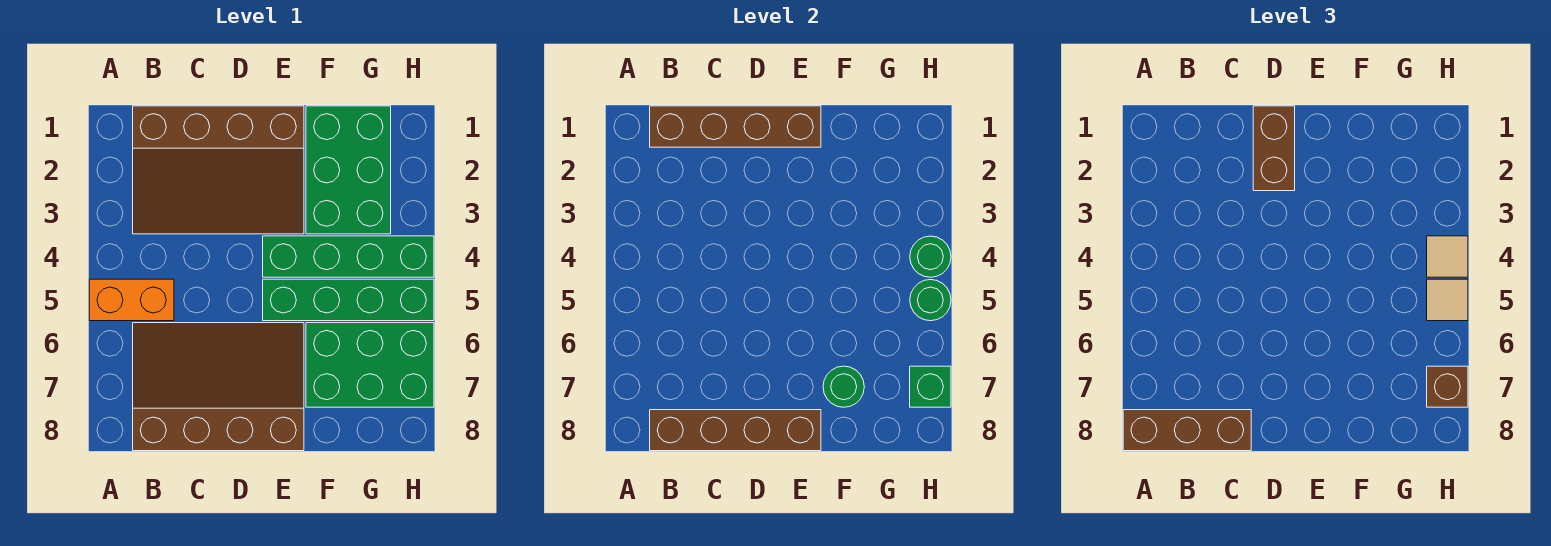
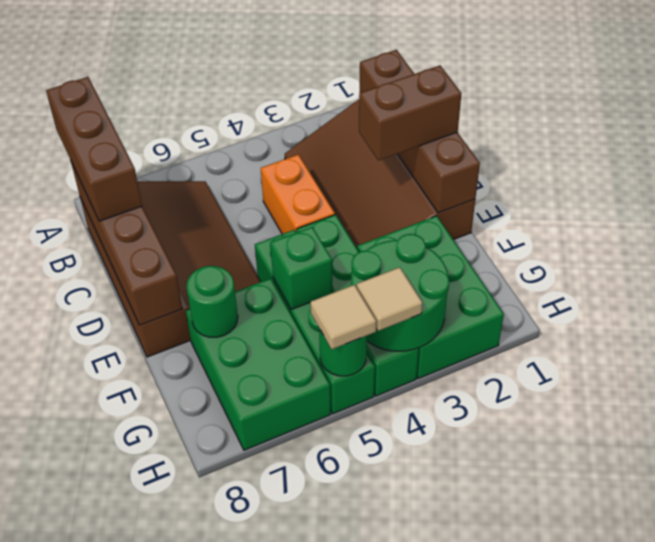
orange brick A5:B5 level 1 -> orange brick C4:D4 level 1
green brick F1:G3 level 1 -> green brick F2:H3 level 1
green round brick H4 level 2 -> green round brick G3:H4 level 2
green brick H7 level 2 -> green brick F5 level 2
brown brick H7 level 3 -> none

